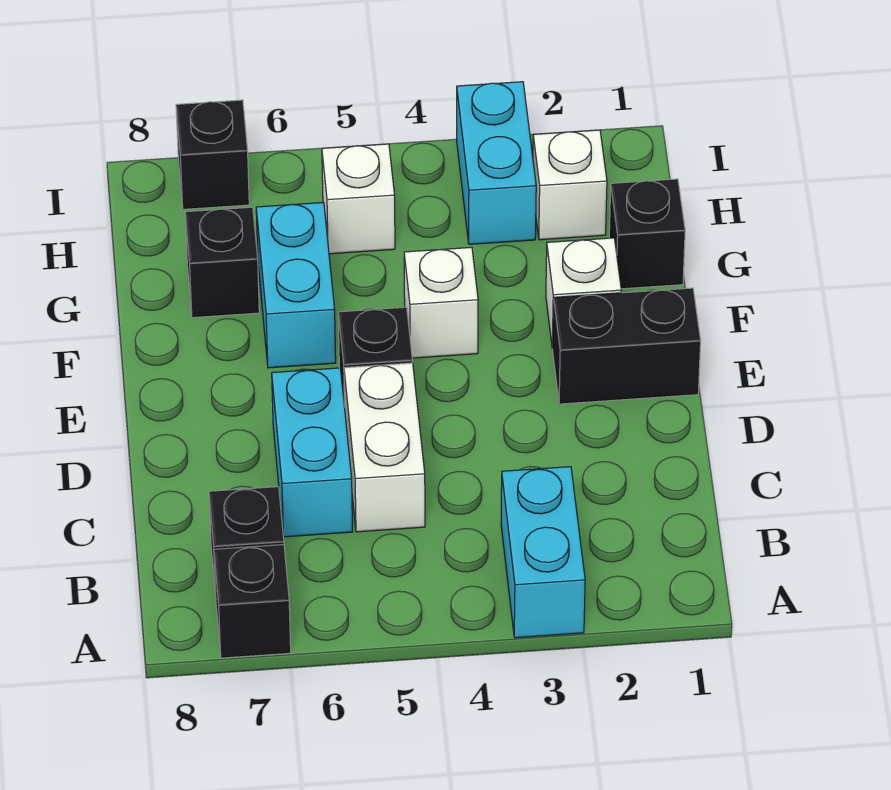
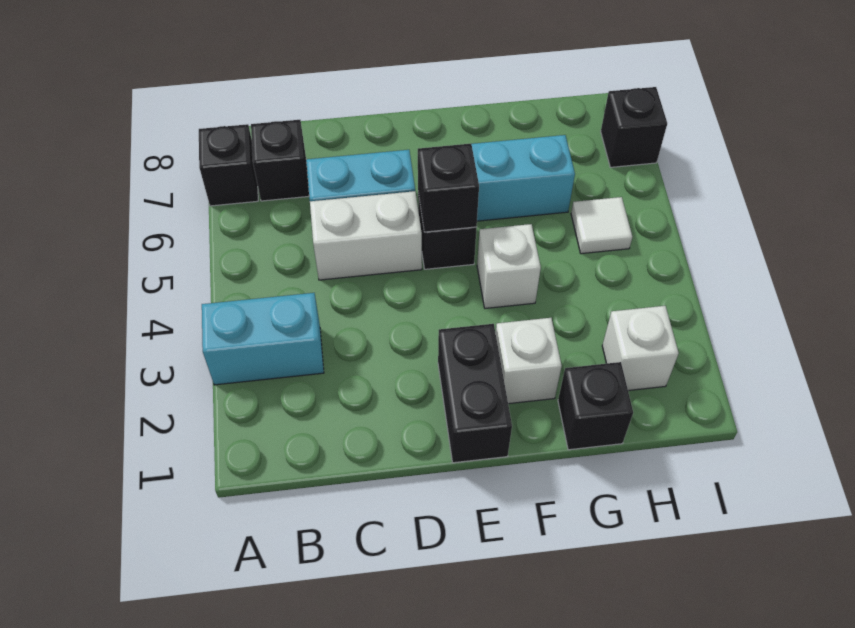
black brick G7 level 1 -> black brick E5 level 2
cyan brick H3:I3 level 1 -> none
white brick H5 level 1 -> white tile H5 level 1

